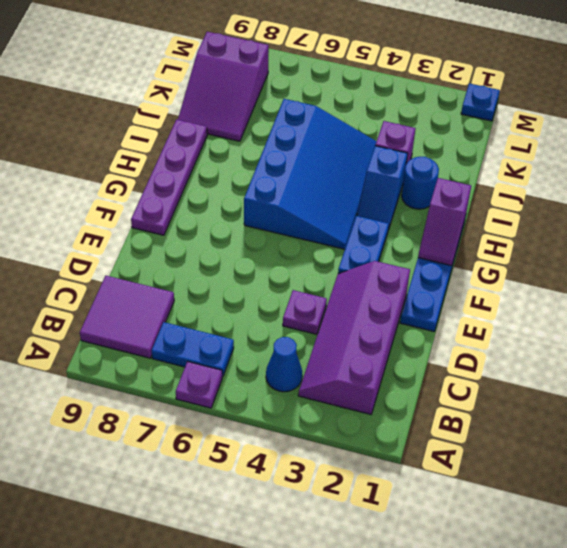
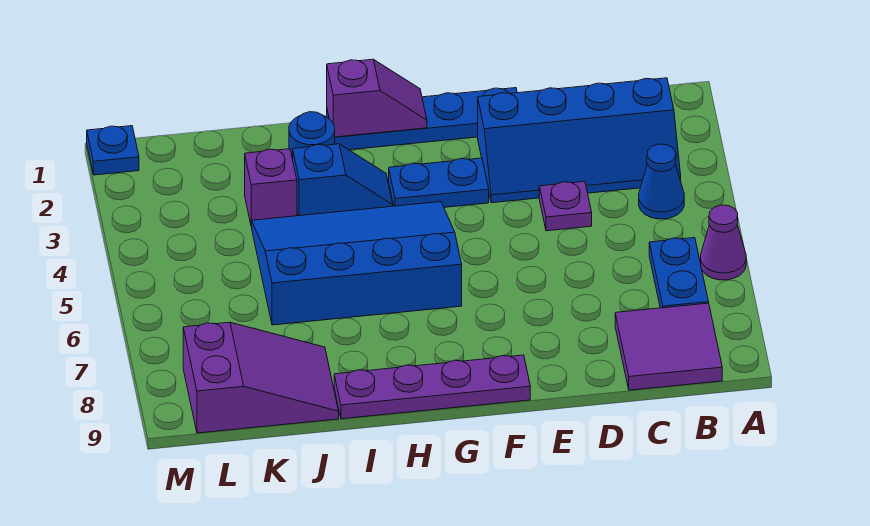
purple plate A6 level 1 -> purple cone A6 level 1
purple slope B2:E3 level 1 top 2 -> blue slope B2:E3 level 1 top 2

